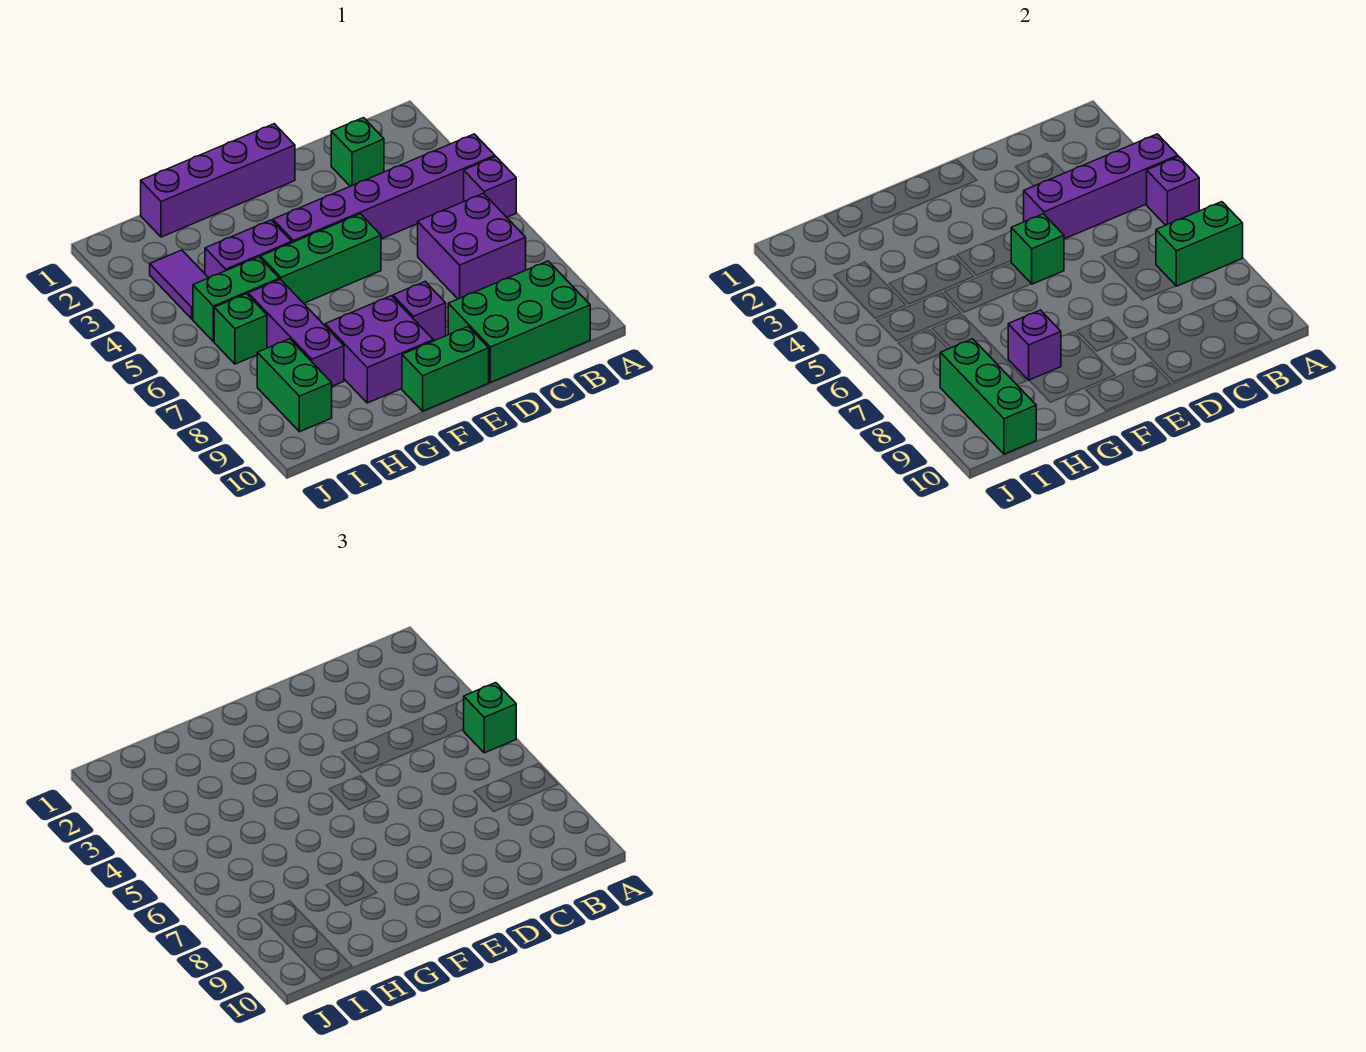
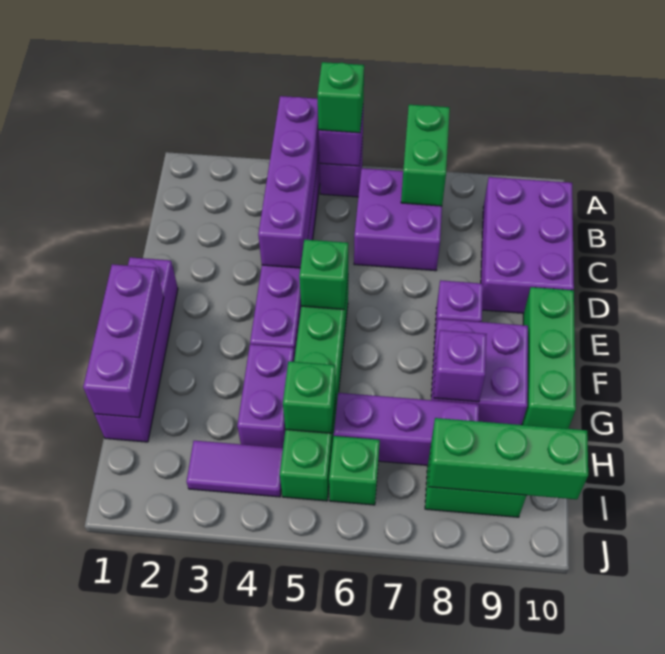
green brick B9:D10 level 1 -> purple brick B9:D10 level 1
green brick C2 level 1 -> green brick H5 level 2
green brick E10:F10 level 1 -> green brick E10:G10 level 1
none -> purple brick F1:H1 level 2

